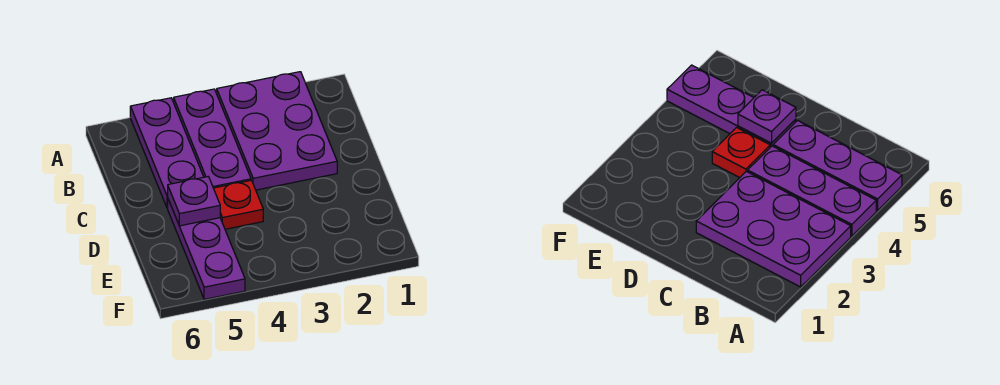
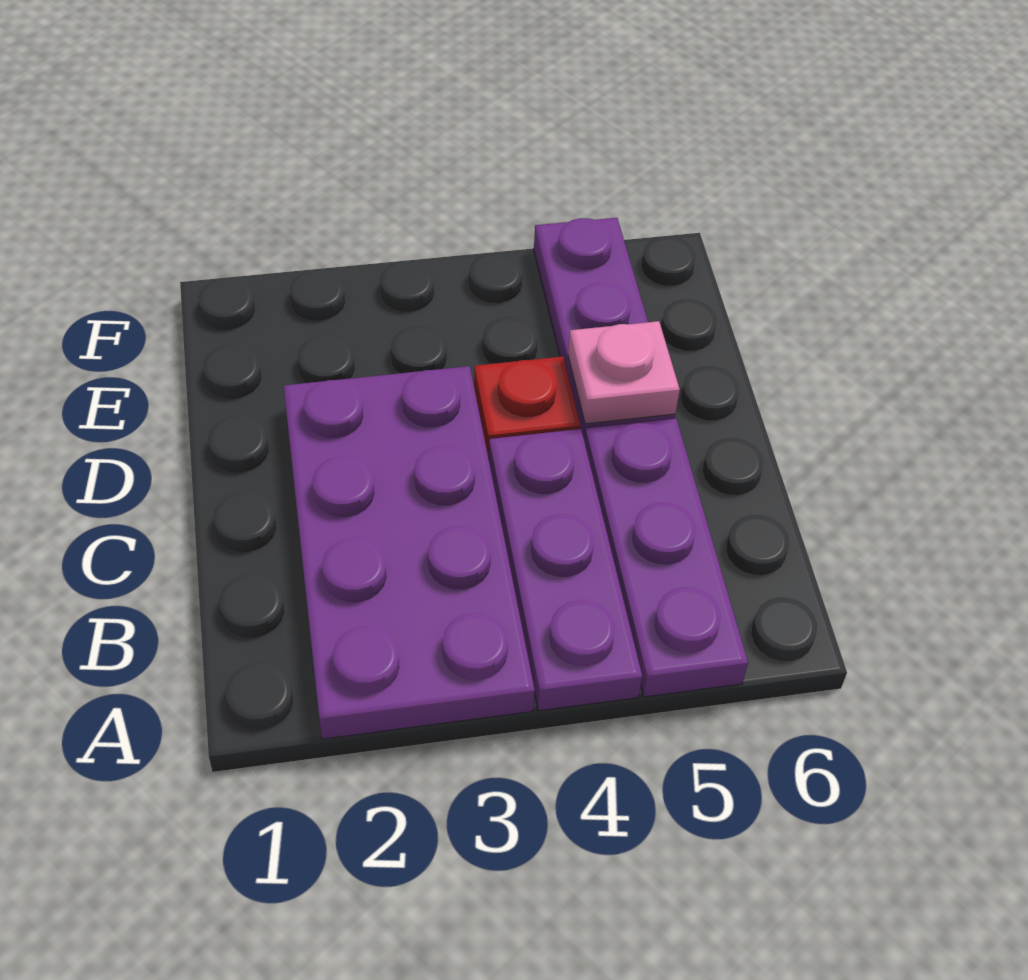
purple plate A2:C3 level 1 -> purple plate A2:D3 level 1
purple plate D5 level 2 -> pink plate D5 level 2

